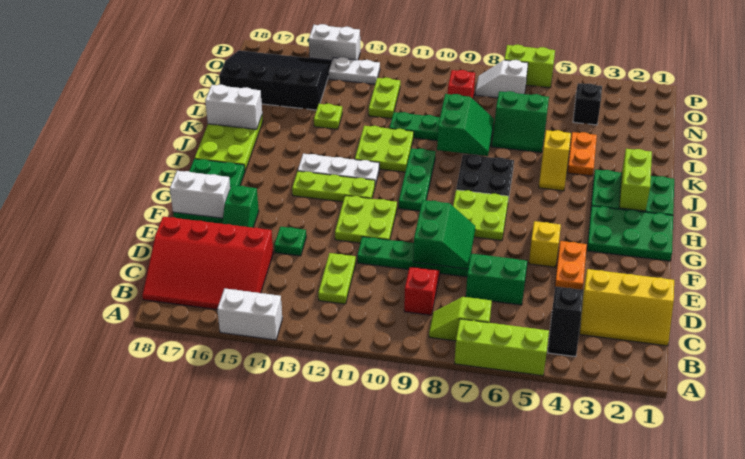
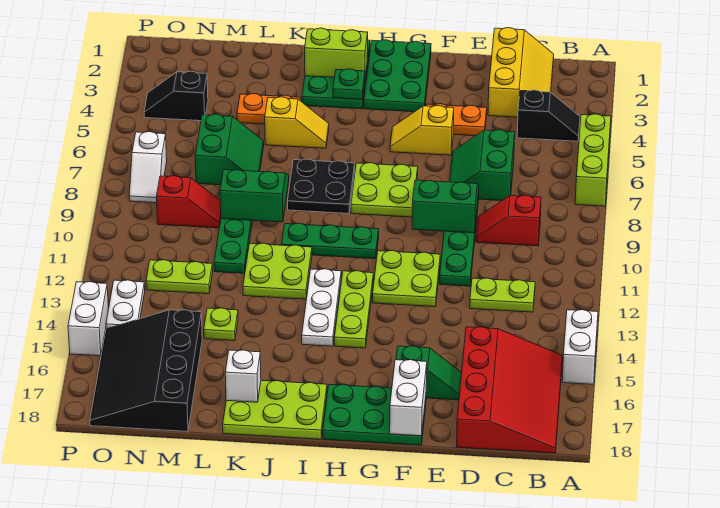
lime slope B7:B8 level 1 top 7 -> none
green plate E14 level 1 -> green plate I3 level 2
white brick K17:K18 level 2 -> white brick K17 level 2
lime brick P6:P7 level 1 -> none

